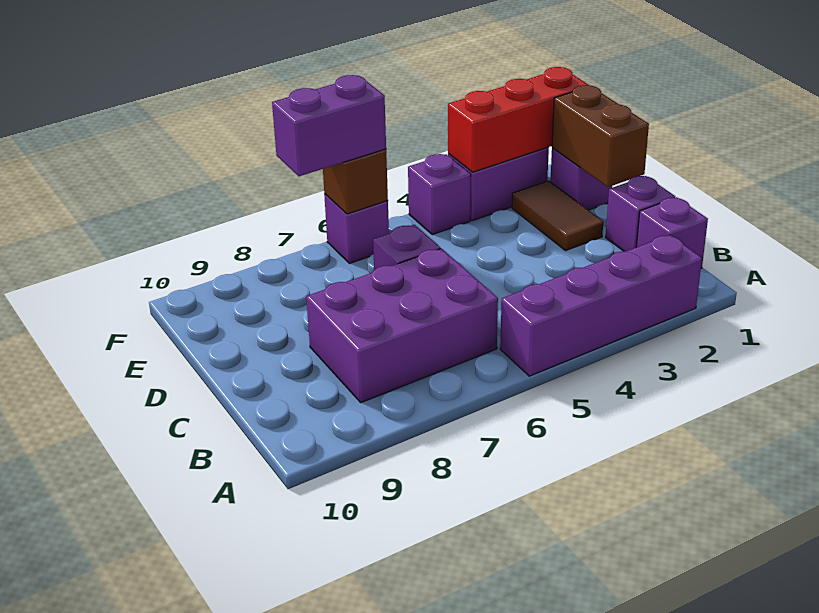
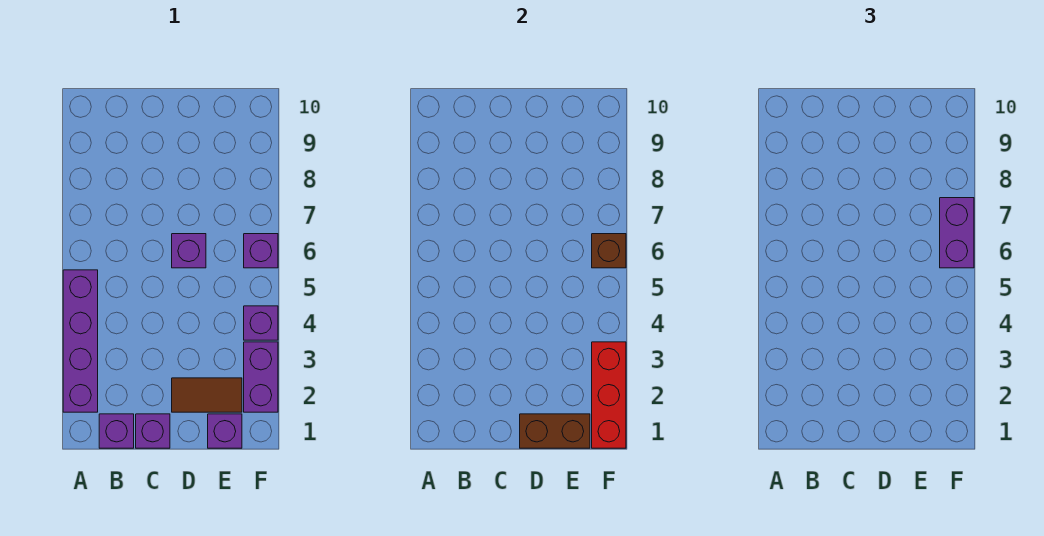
purple brick B6:C8 level 1 -> none

